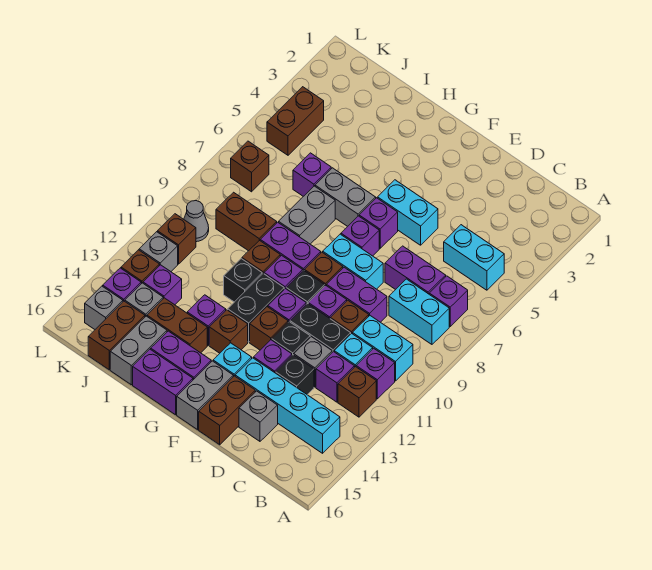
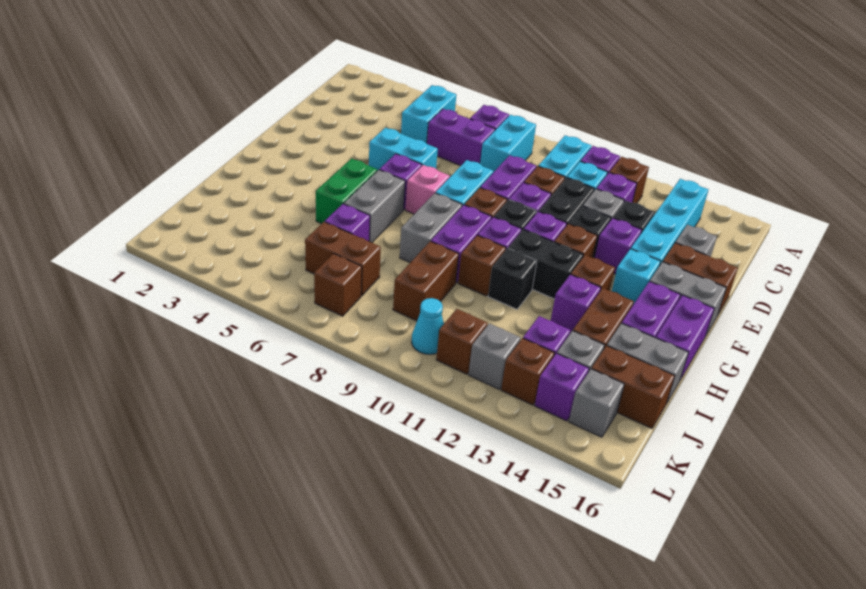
purple brick C7:D7 level 1 -> purple brick C6:C7 level 1
cyan brick E5:F5 level 1 -> cyan brick E5:E6 level 1
purple brick F7 level 1 -> pink brick F7 level 1
none -> green brick G5:H5 level 1
grey brick H7:H8 level 1 -> grey brick G8:H8 level 1
brown brick K4:K5 level 1 -> brown brick J6:J7 level 1
grey cone K10 level 1 -> cyan cone K10 level 1

